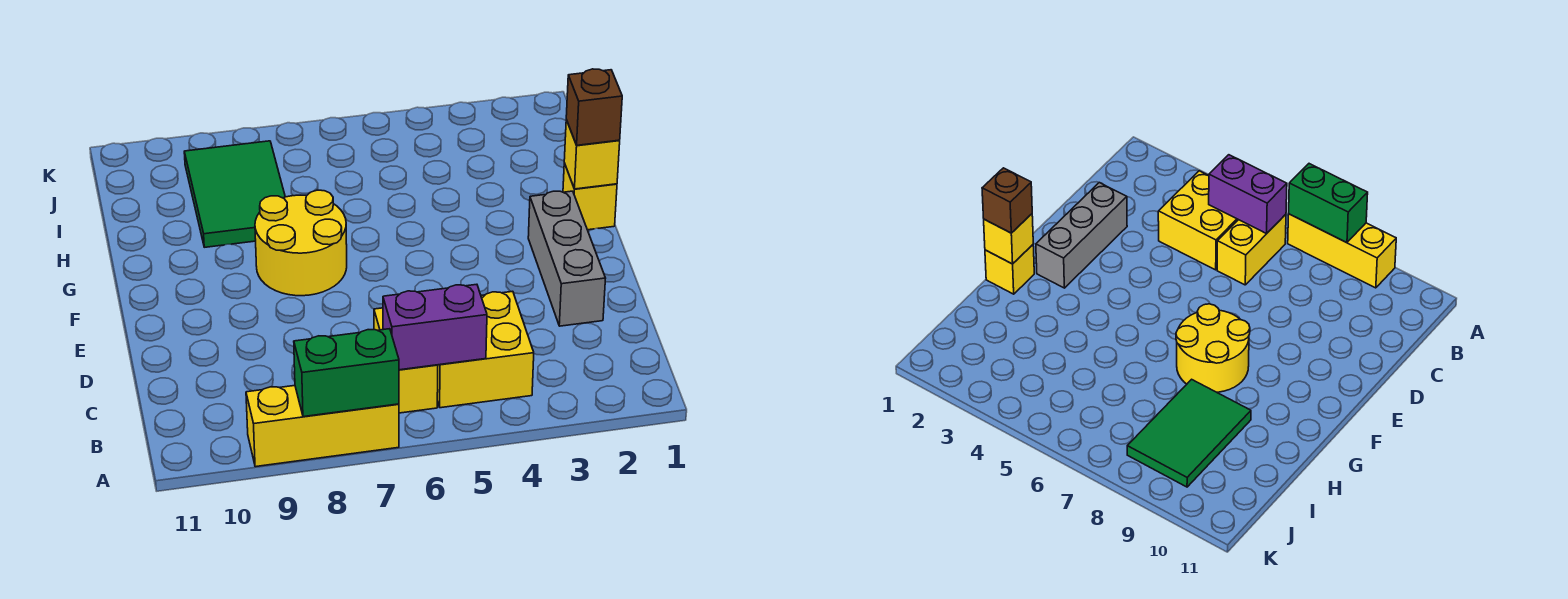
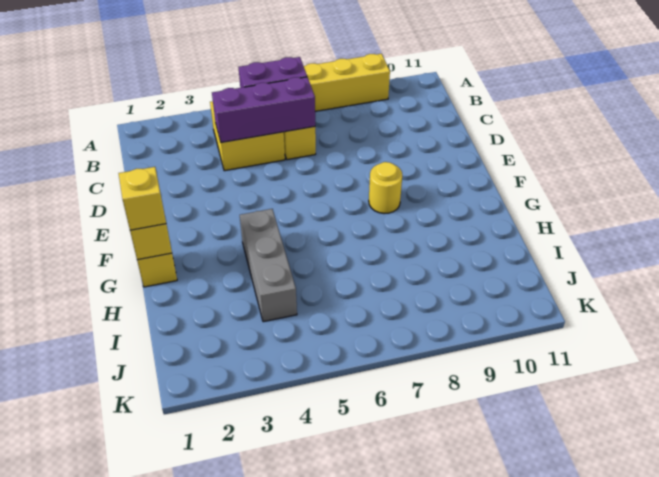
green brick A7:A8 level 2 -> none
none -> purple brick C4:C6 level 2
grey brick D2:F2 level 1 -> grey brick G4:I4 level 1
yellow round brick F7:G8 level 1 -> yellow round brick F8 level 1
brown brick G1 level 3 -> yellow brick G1 level 3
green tile H8:J9 level 1 -> none

